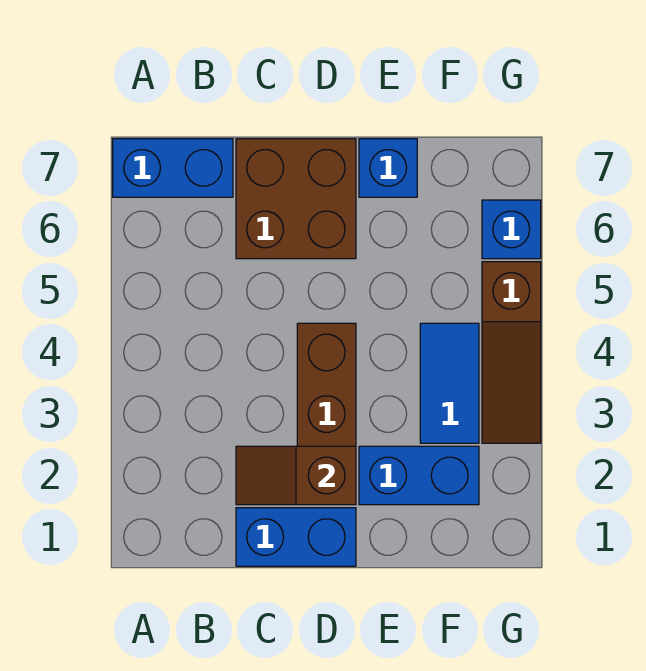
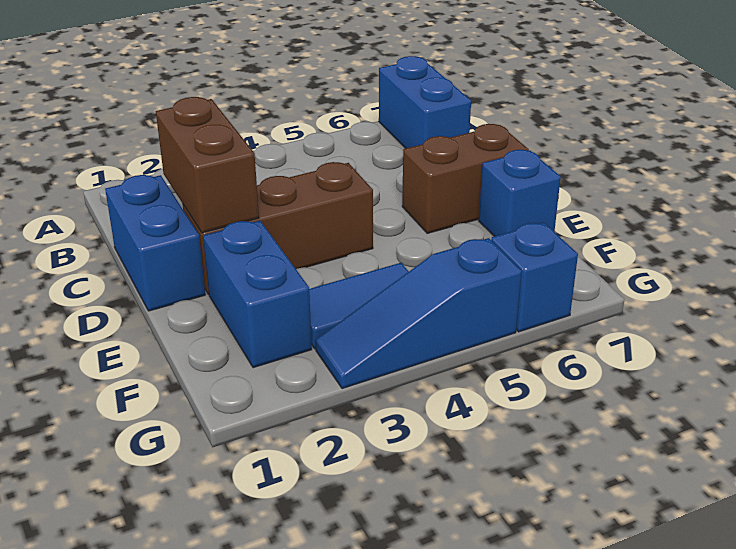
brown slope C2:D2 level 2 top D -> brown brick C2:D2 level 2
brown brick C6:D7 level 1 -> brown brick D6:D7 level 1
brown slope G3:G5 level 1 top 5 -> blue slope G3:G5 level 1 top 5

